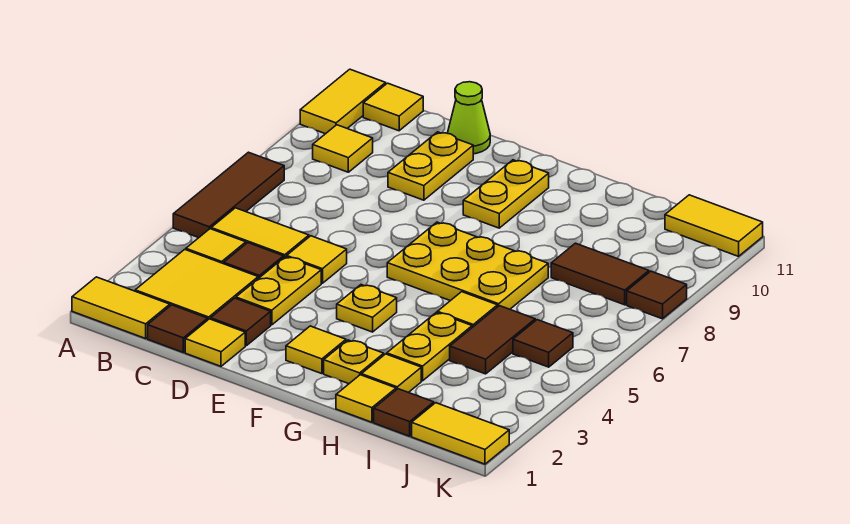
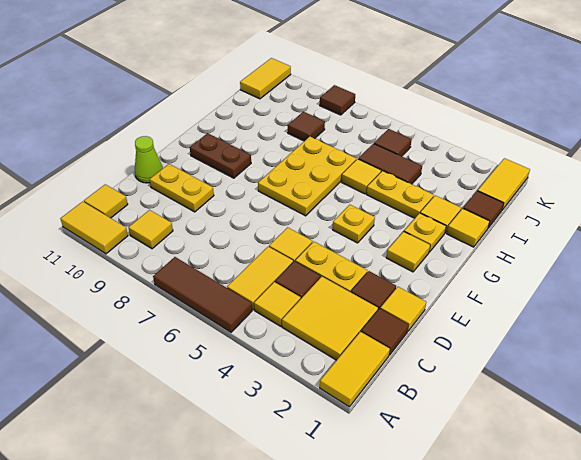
yellow plate F9:F10 level 1 -> brown plate F9:F10 level 1
brown tile I8:J8 level 1 -> brown tile I8 level 1

